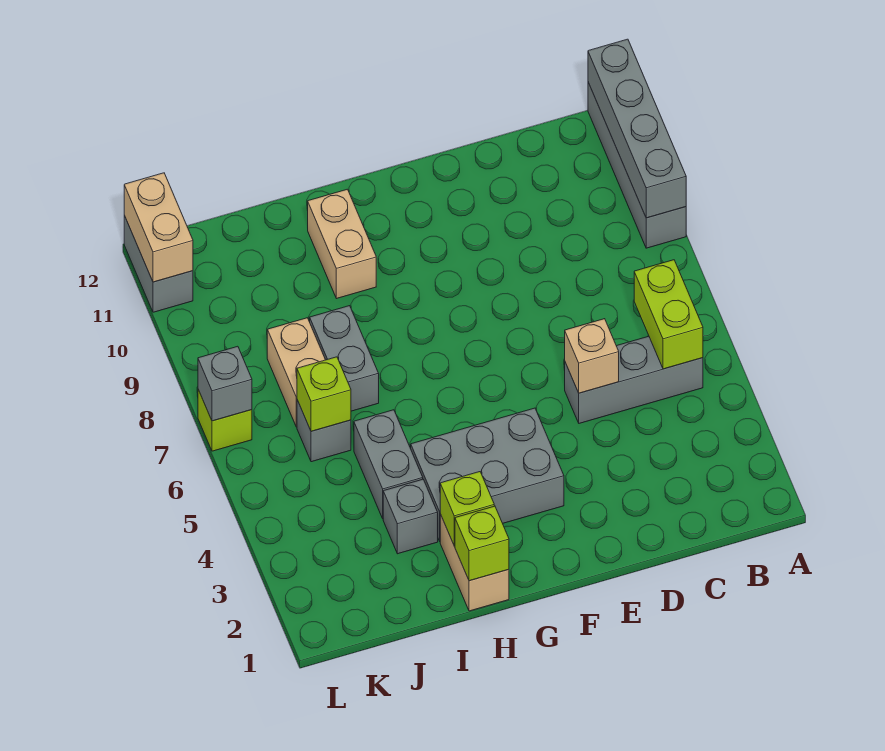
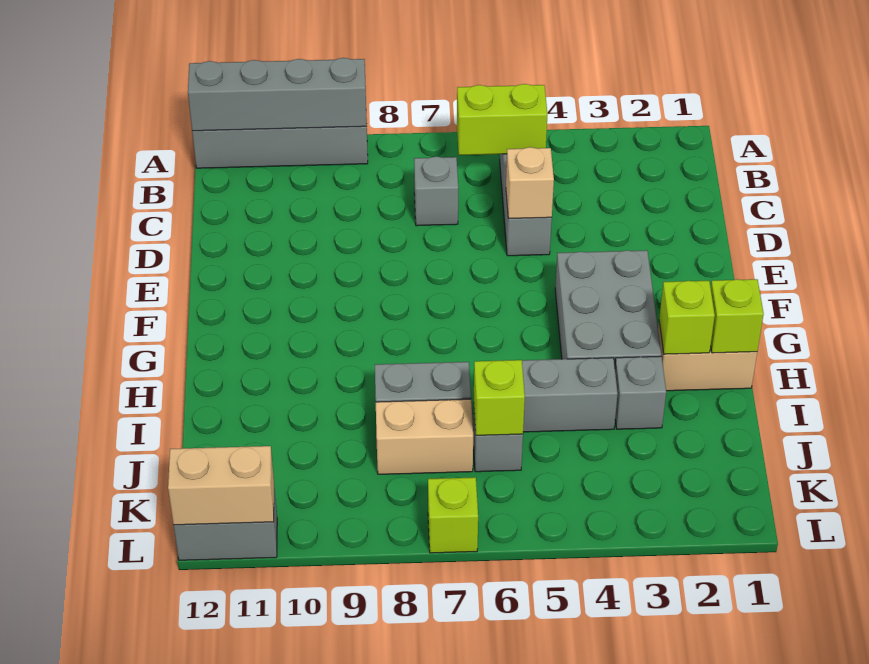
tan brick H10:H11 level 1 -> none
grey brick L7 level 2 -> grey brick C7 level 1

